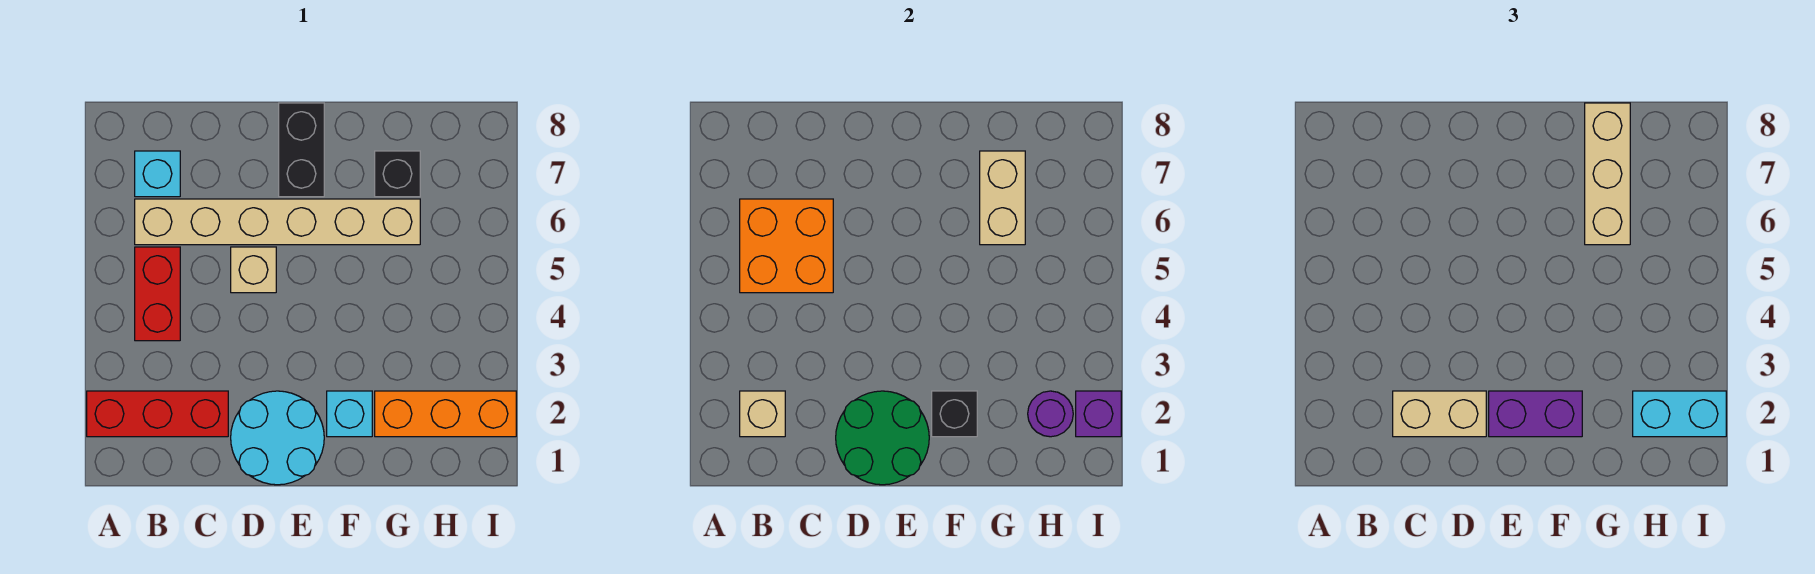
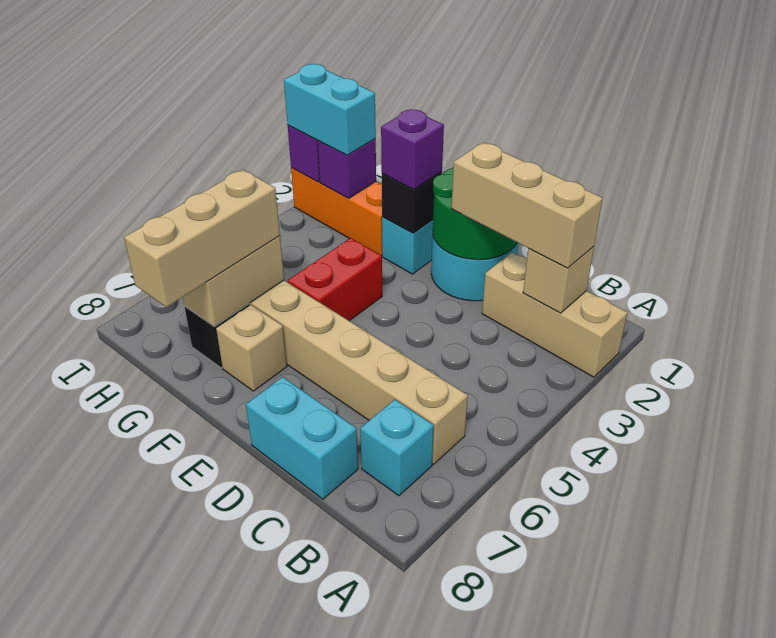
red brick A2:C2 level 1 -> tan brick A2:C2 level 1
red brick B4:B5 level 1 -> red brick F4:F5 level 1
orange brick B5:C6 level 2 -> none
tan brick C2:D2 level 3 -> tan brick B2:D2 level 3
none -> cyan brick C8:D8 level 1
tan brick D5 level 1 -> tan brick F7 level 1
purple brick E2:F2 level 3 -> purple brick F2 level 3
black brick E7:E8 level 1 -> none
purple round brick H2 level 2 -> purple brick H2 level 2

